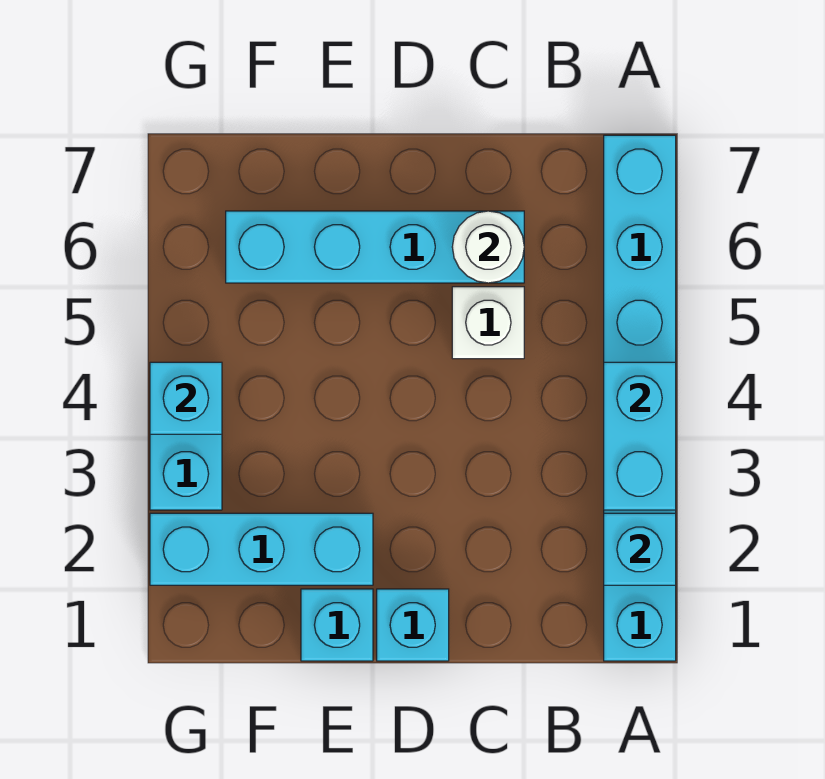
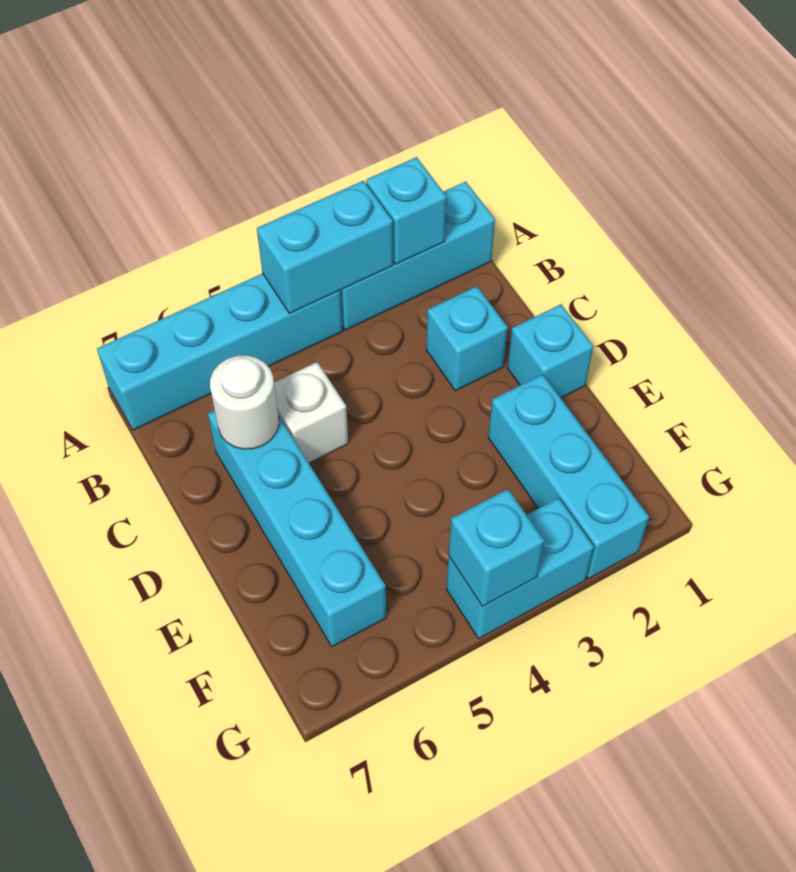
cyan brick E1 level 1 -> cyan brick C2 level 1

